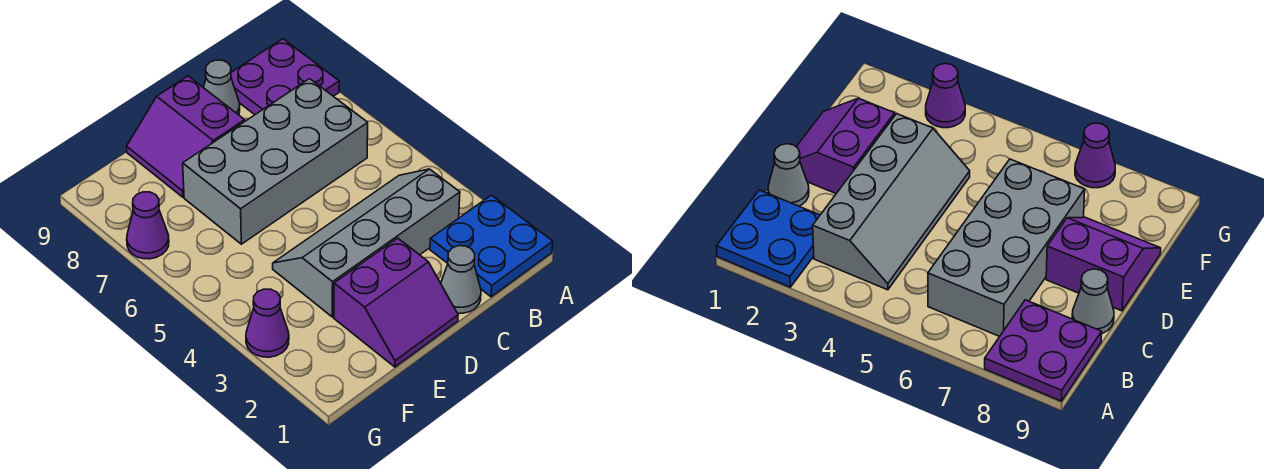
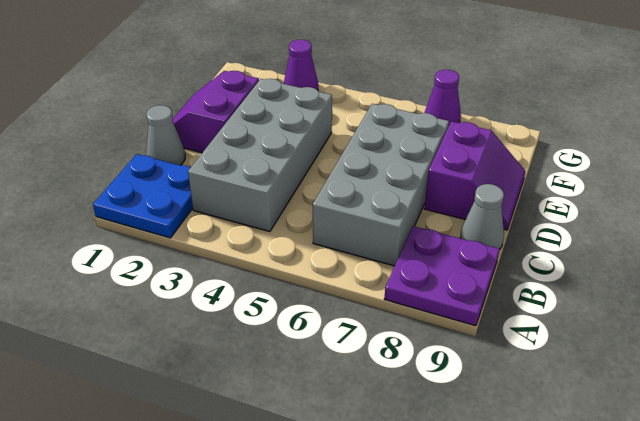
grey slope B3:E4 level 1 top 3 -> grey brick B3:E4 level 1
purple slope D8:E9 level 1 top D -> purple slope D8:E9 level 1 top 8

